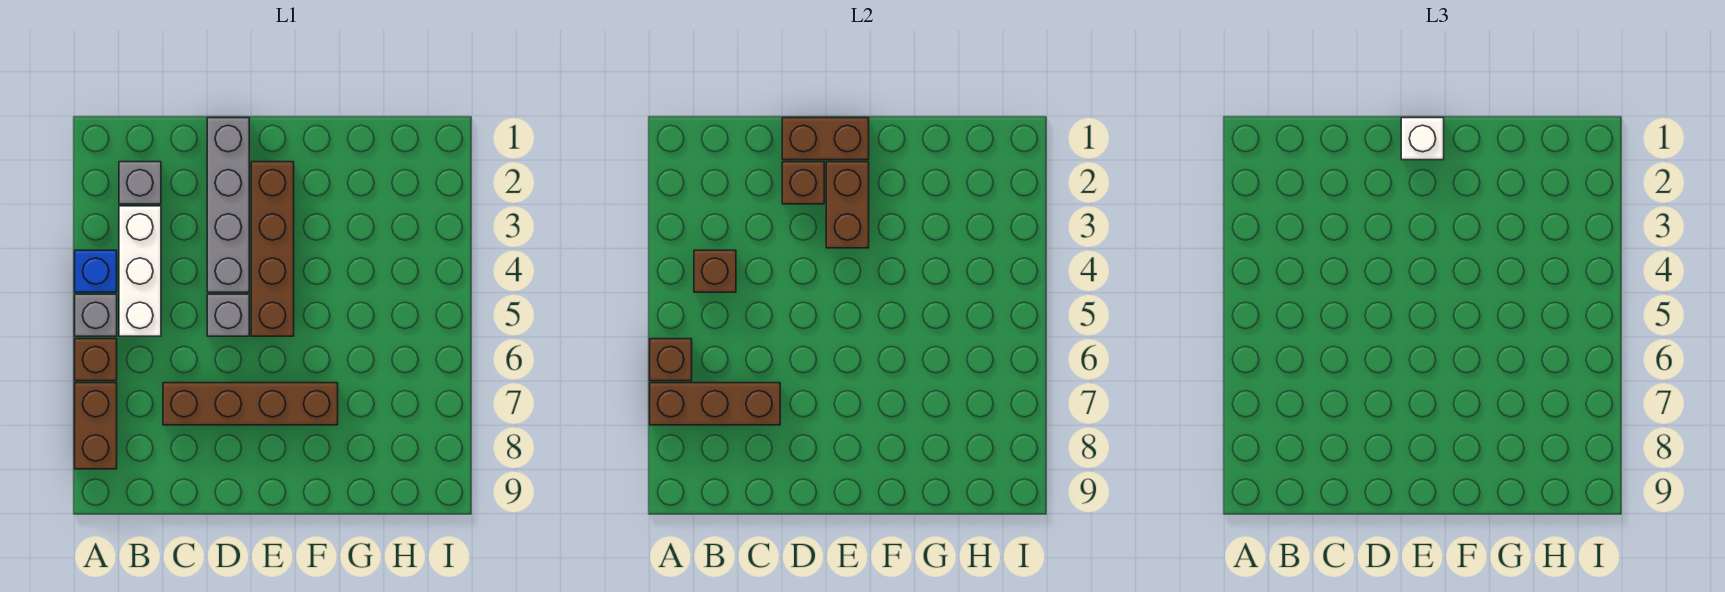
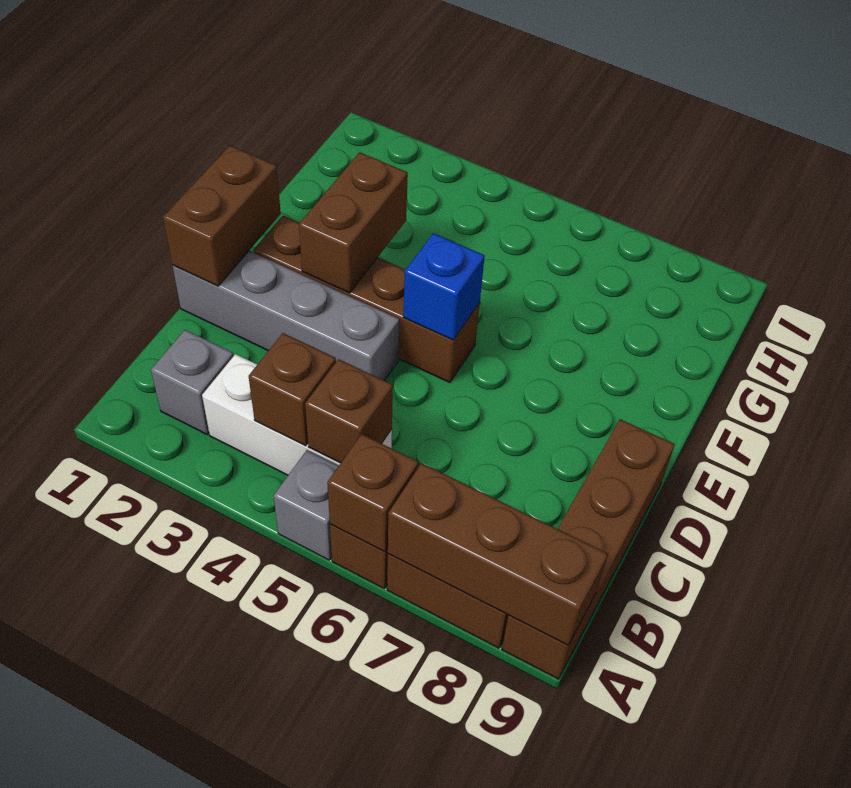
blue brick A4 level 1 -> blue brick E5 level 2
brown brick A7:C7 level 2 -> brown brick A7:A9 level 2
brown brick C7:F7 level 1 -> brown brick A9:D9 level 1
brown brick D2 level 2 -> brown brick B5 level 2
grey brick D5 level 1 -> none
white brick E1 level 3 -> none
brown brick E2:E3 level 2 -> brown brick E3:F3 level 2

